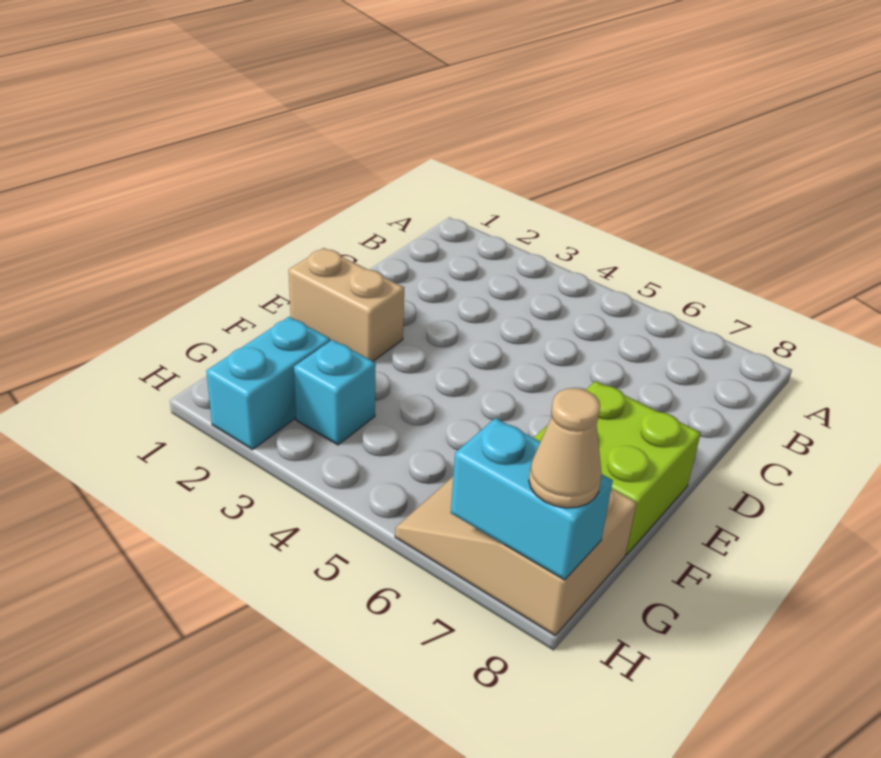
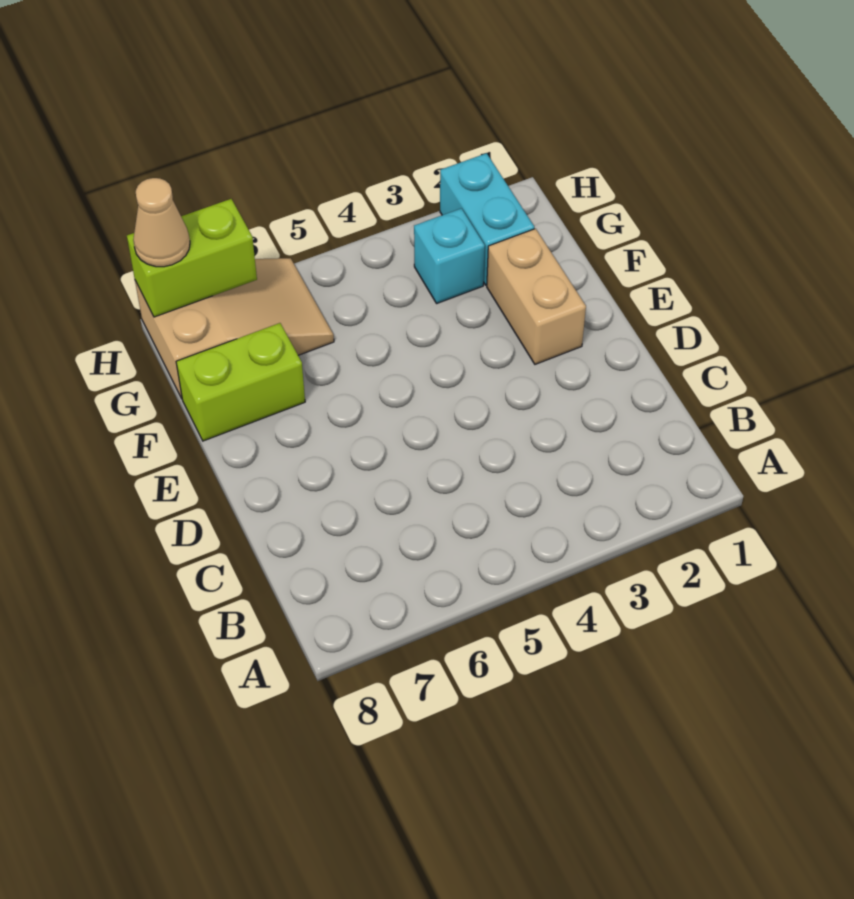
tan brick E1:E2 level 1 -> tan brick E2:F2 level 1
lime brick E7:F8 level 1 -> lime brick F7:F8 level 1
cyan brick H7:H8 level 2 -> lime brick H7:H8 level 2

